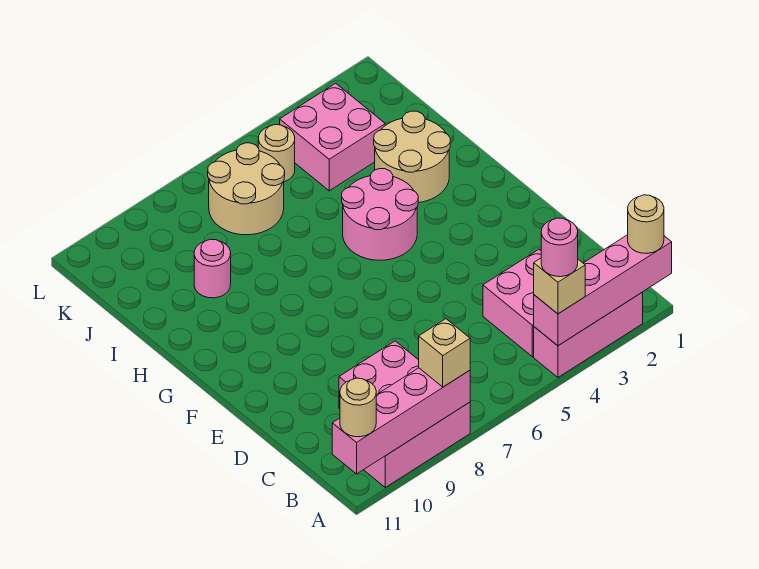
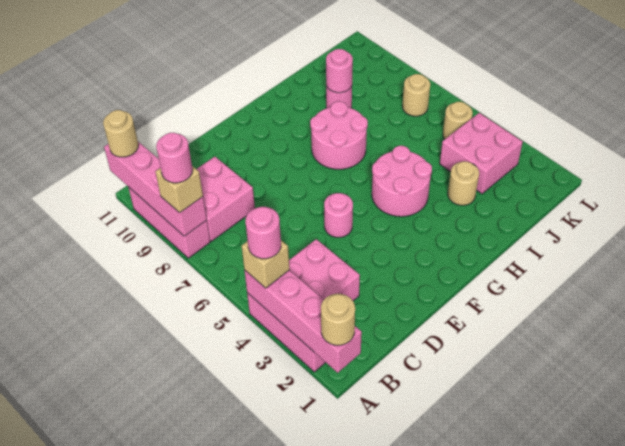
none -> pink round brick A8 level 4
none -> pink round brick E5 level 1
none -> pink round brick G7:H8 level 1
tan round brick H2:I3 level 1 -> tan round brick I3 level 1
none -> pink round brick I9 level 2
tan round brick J6:K7 level 1 -> tan round brick K7 level 1

